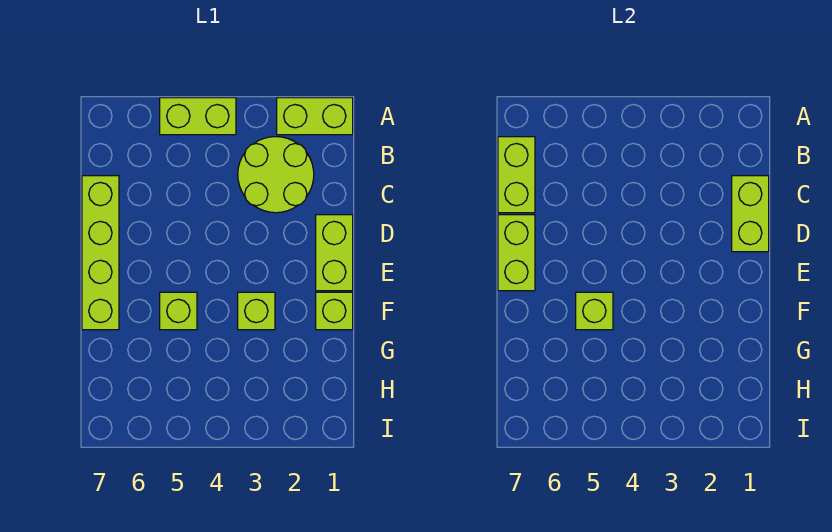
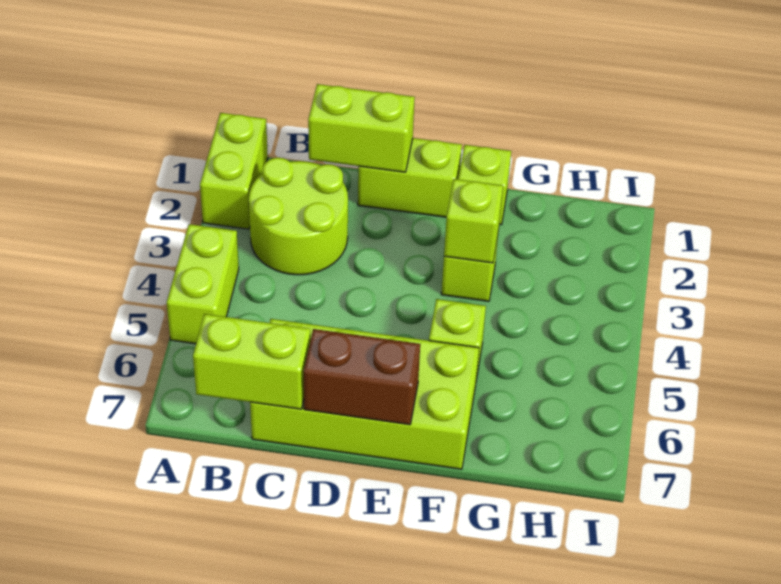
lime brick C7:F7 level 1 -> lime brick C6:F7 level 1
lime brick D7:E7 level 2 -> brown brick D7:E7 level 2
lime brick F5 level 2 -> lime brick F3 level 2

